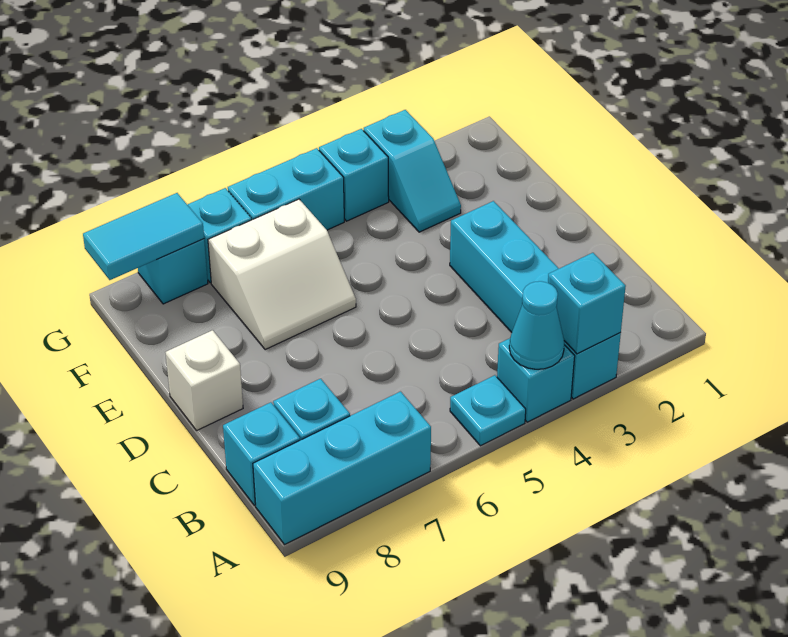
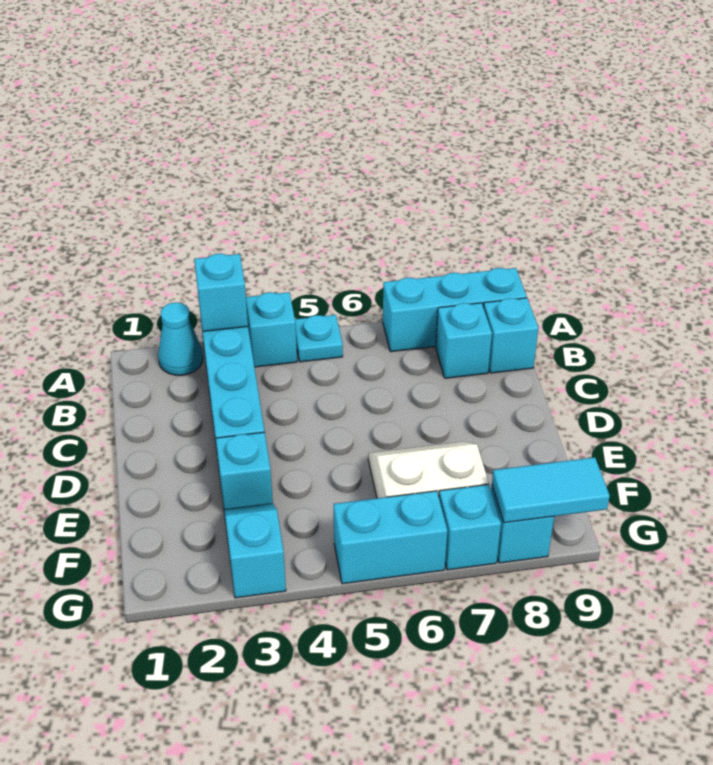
cyan cone A4 level 2 -> cyan cone A2 level 1
white brick D9 level 1 -> none
cyan brick G4 level 1 -> cyan brick E3 level 1

